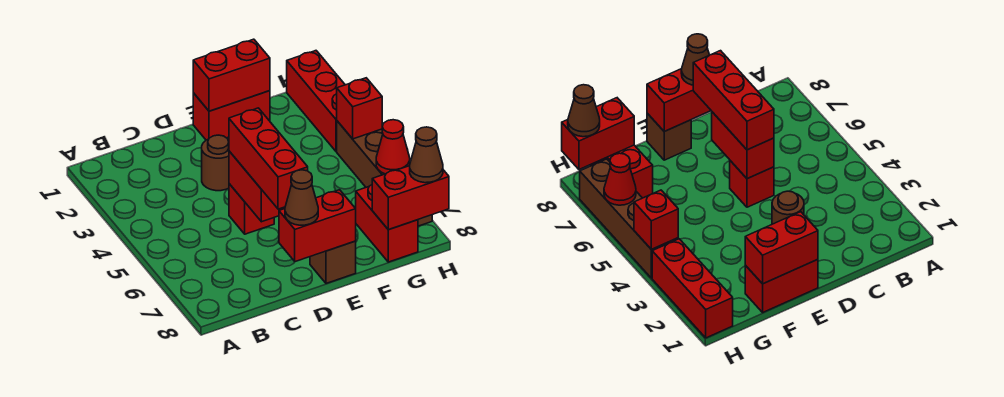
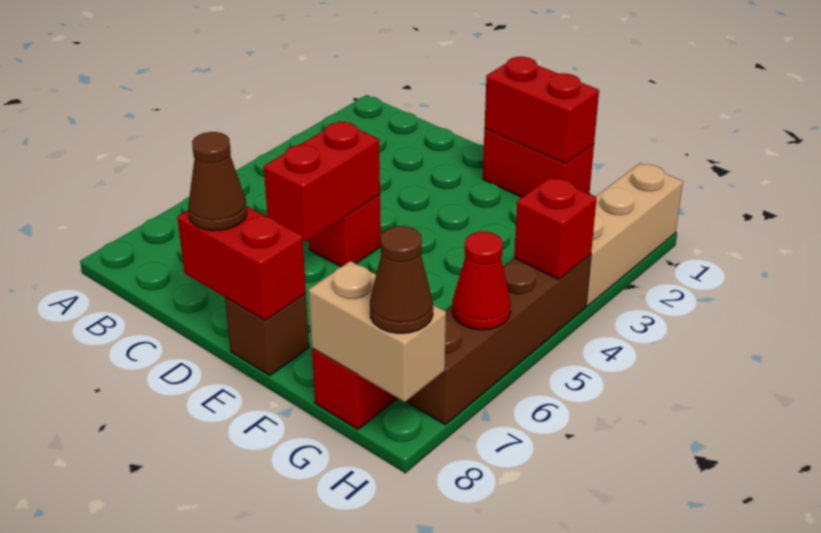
brown round brick D3 level 1 -> none
red brick D5:D7 level 3 -> none
red brick G8:H8 level 2 -> tan brick G8:H8 level 2
red brick H1:H3 level 1 -> tan brick H1:H3 level 1

